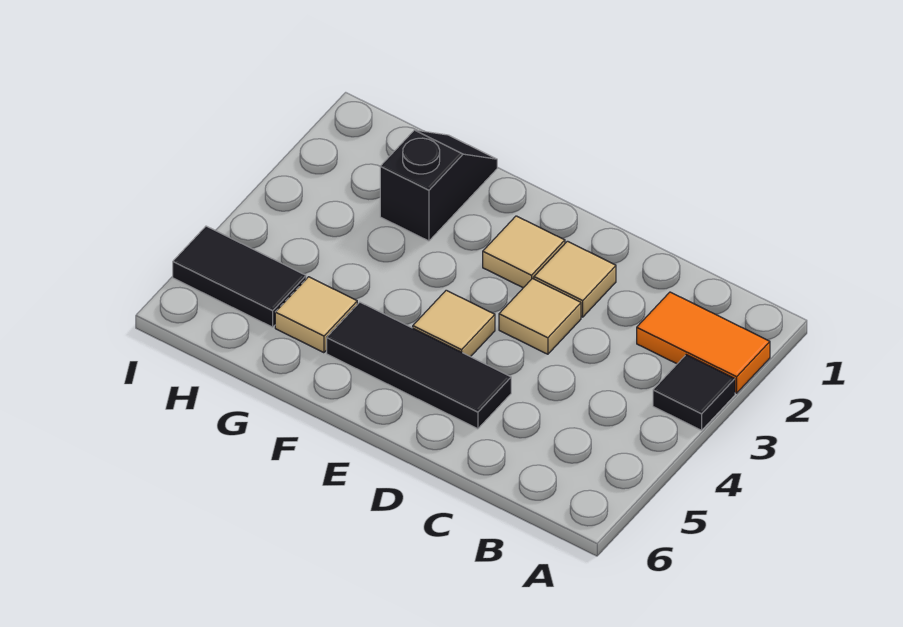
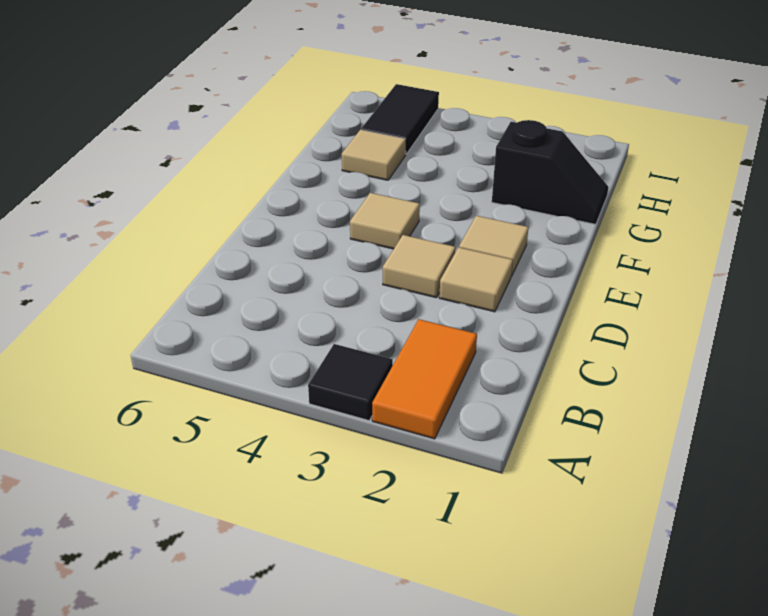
black tile D5:F5 level 1 -> none

